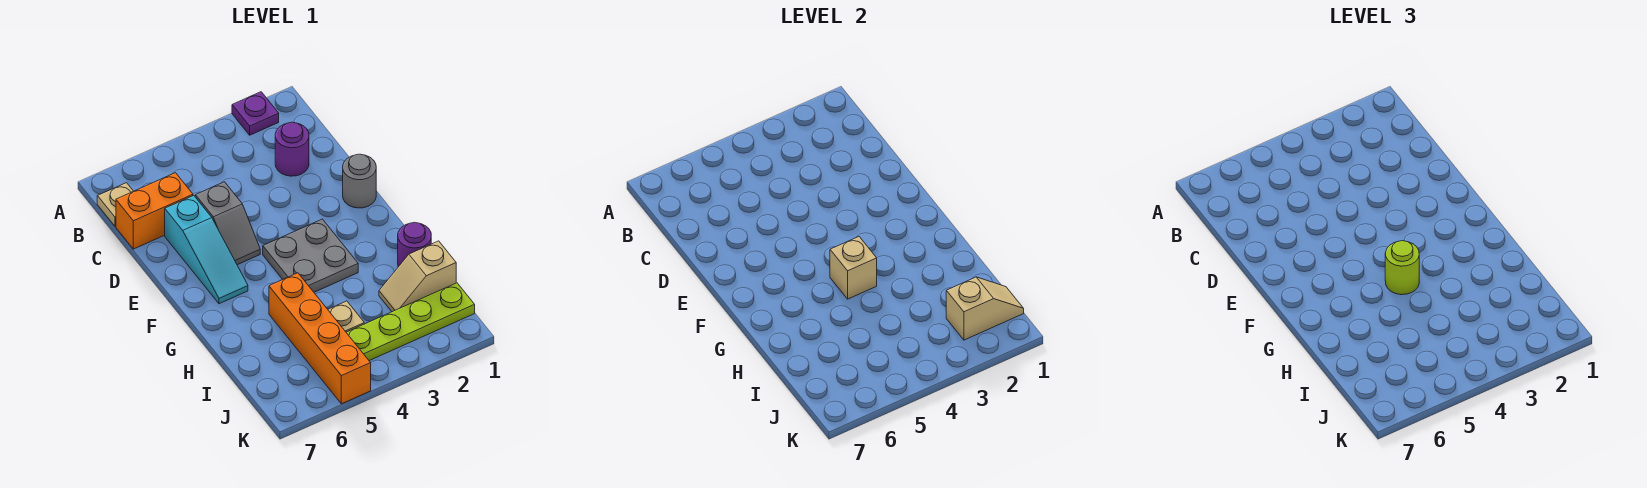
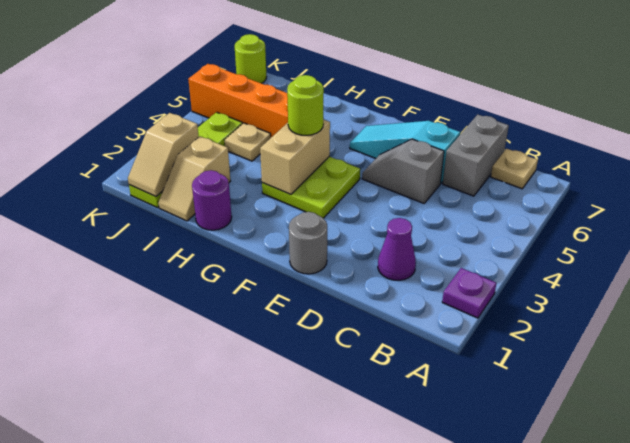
purple round brick C2 level 1 -> purple cone C2 level 1
orange brick C6:C7 level 1 -> grey brick C6:C7 level 1
grey plate F3:G4 level 1 -> lime plate F3:G4 level 1
tan brick G4 level 2 -> tan brick G3:G4 level 2
tan slope I1:I2 level 1 top 1 -> tan slope I1:I2 level 1 top 2
none -> lime round brick K7 level 1

